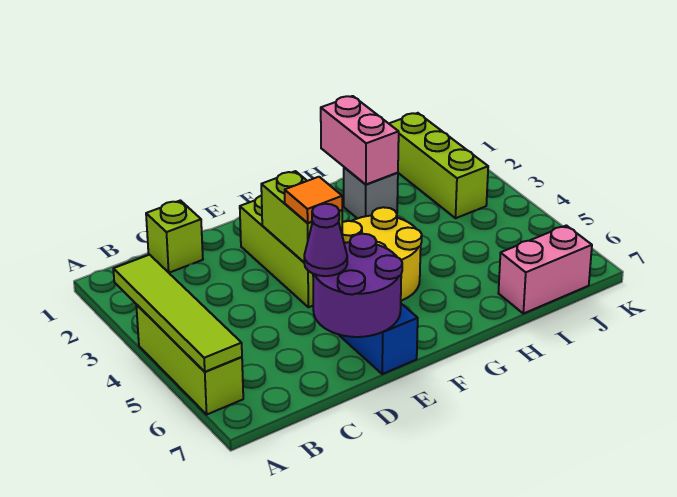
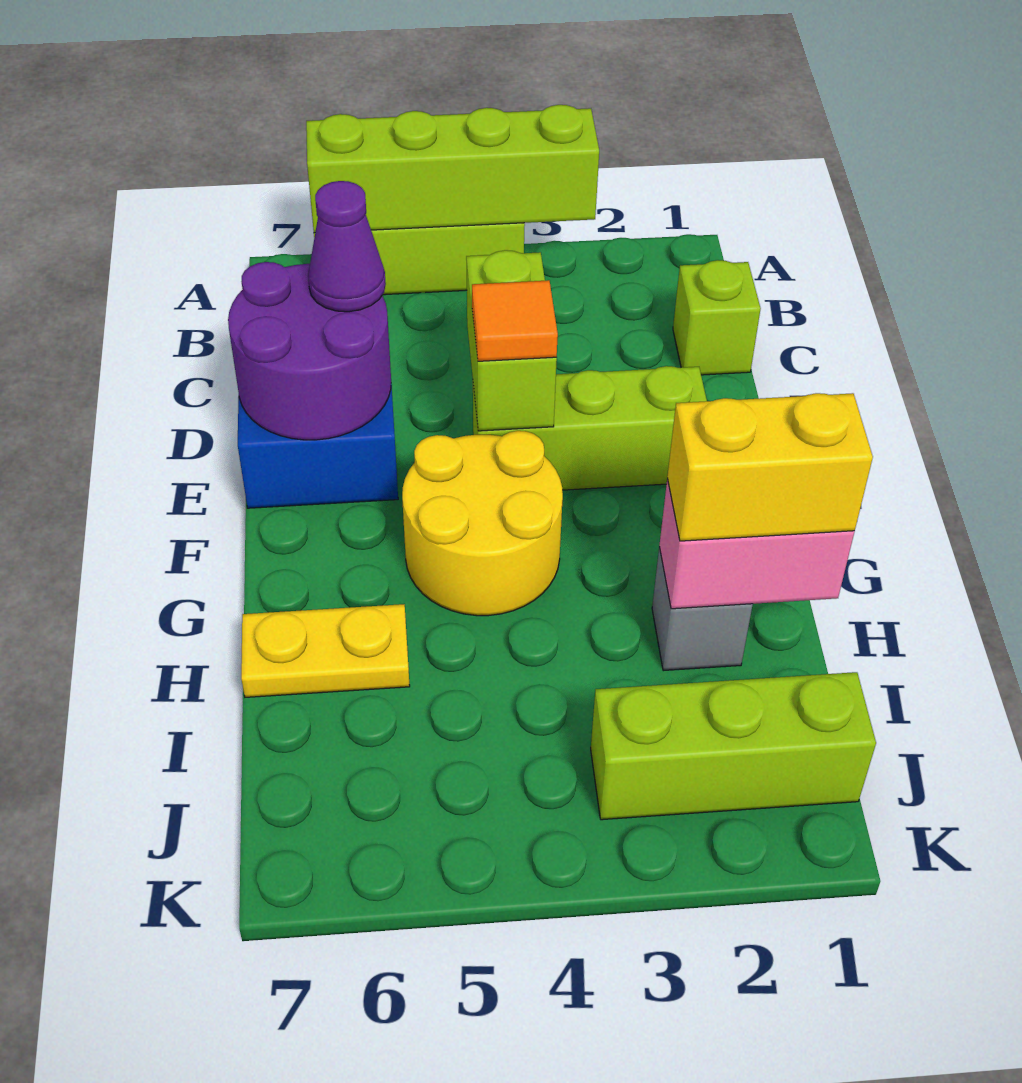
lime tile A3:A6 level 2 -> lime brick A3:A6 level 2
lime brick E3:E4 level 2 -> lime brick D4:E4 level 2
none -> yellow brick H1:H2 level 3
none -> yellow plate H6:H7 level 1
pink brick I7:J7 level 1 -> none

